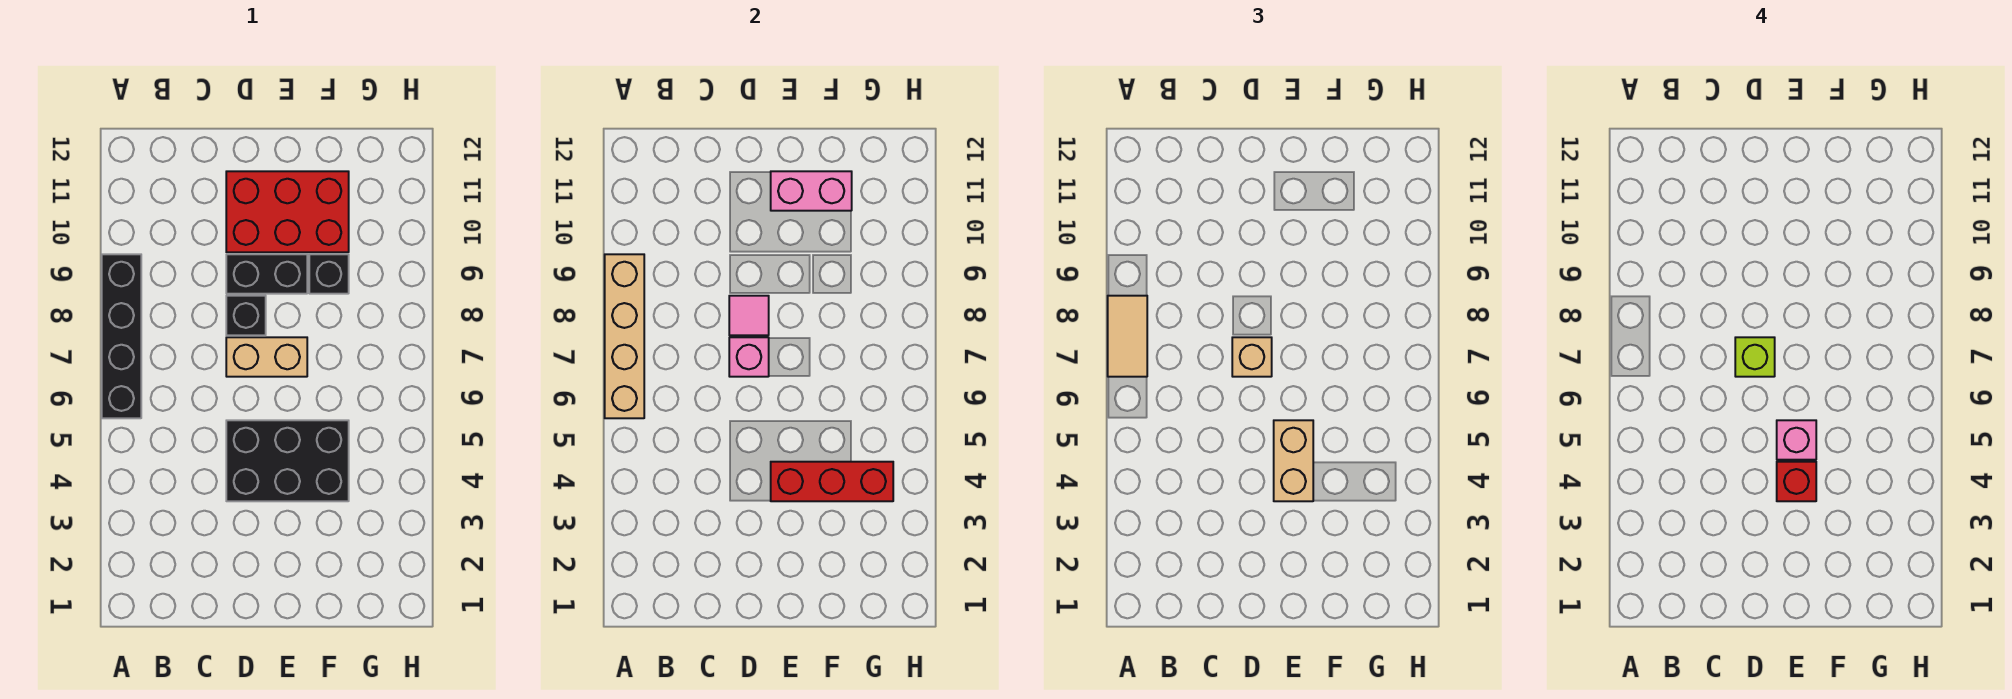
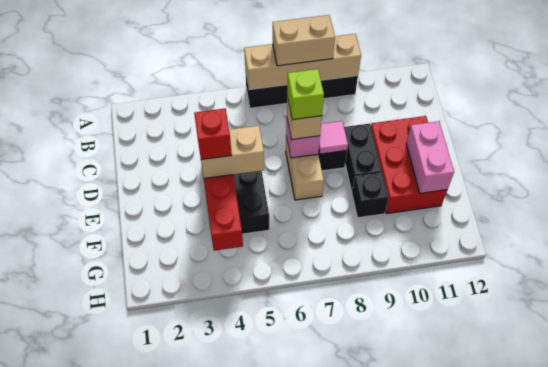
tan tile A7:A8 level 3 -> tan brick A7:A8 level 3
pink brick E5 level 4 -> none

